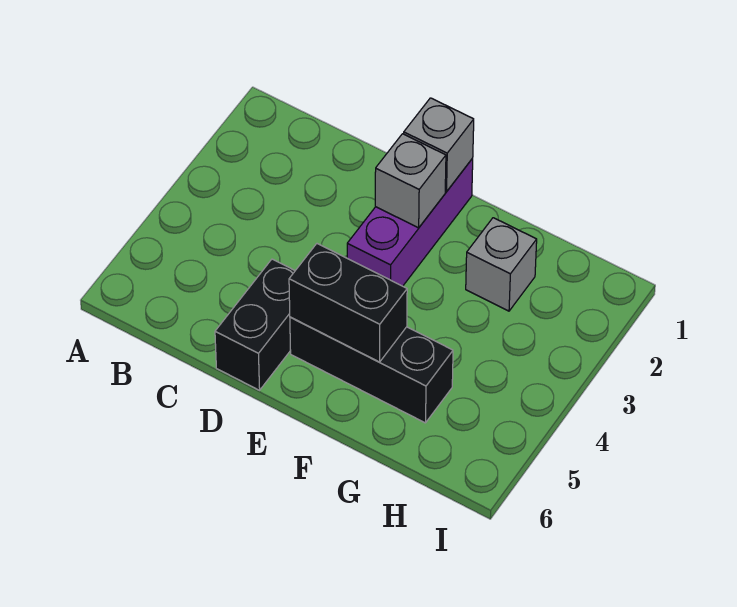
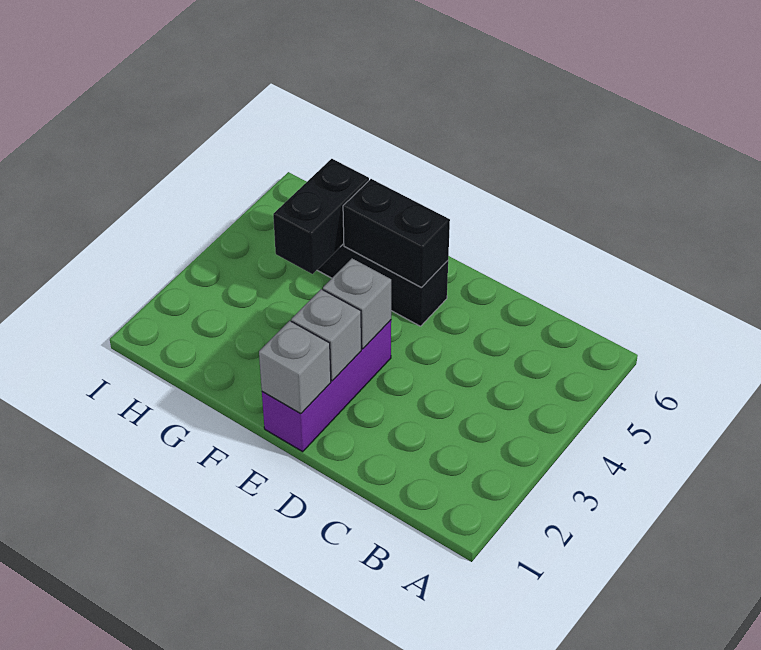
black brick D5:D6 level 1 -> black brick G4:G5 level 2
grey brick G2 level 1 -> grey brick E3 level 2

